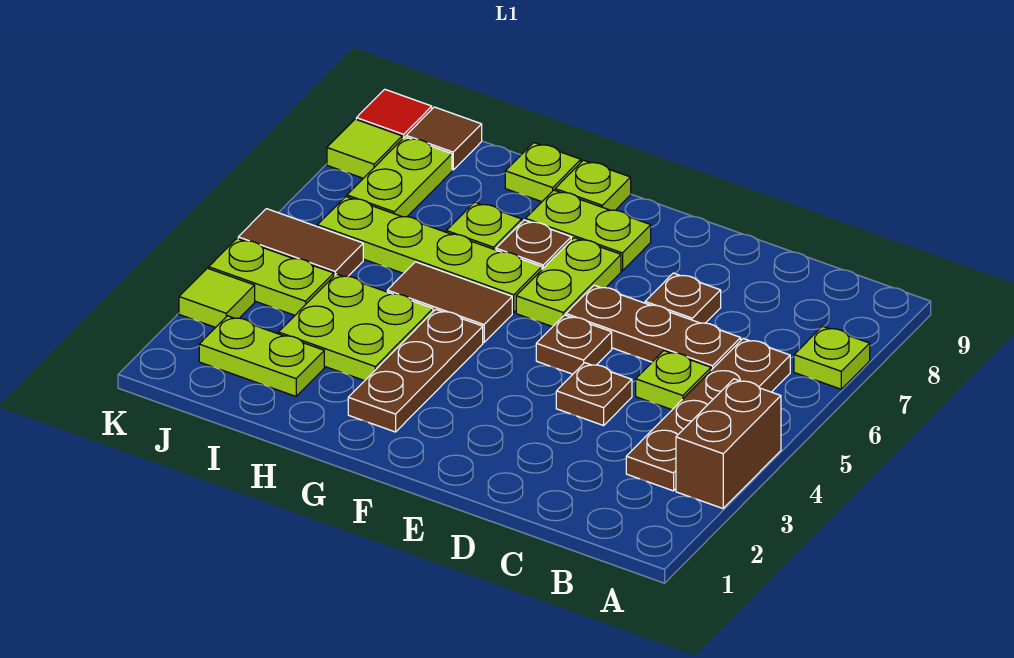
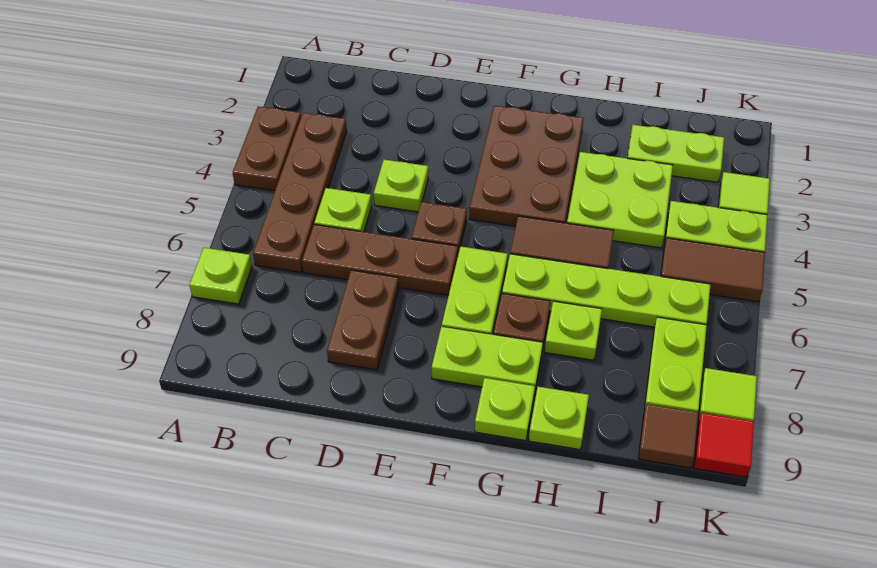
brown brick A3:A4 level 1 -> brown plate A3:A4 level 1
brown plate D4 level 1 -> lime plate D4 level 1
brown plate D7 level 1 -> brown plate D7:D8 level 1
brown plate G2:G4 level 1 -> brown plate F2:G4 level 1

